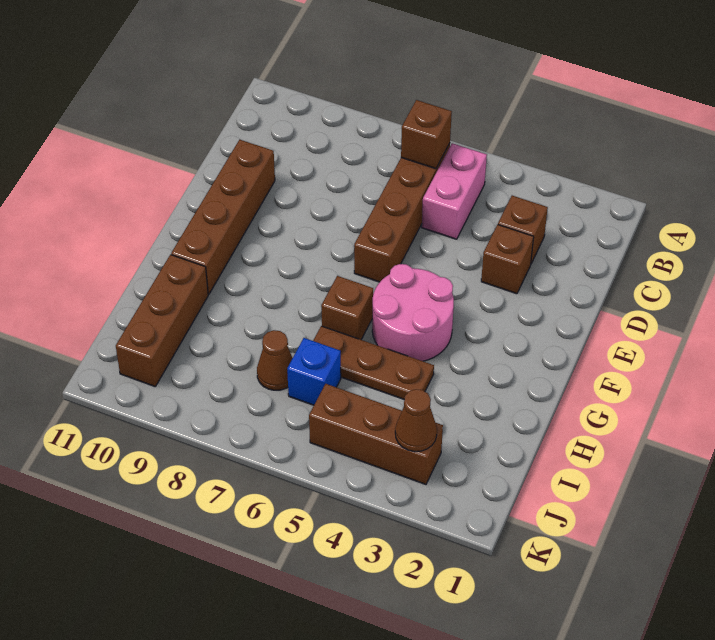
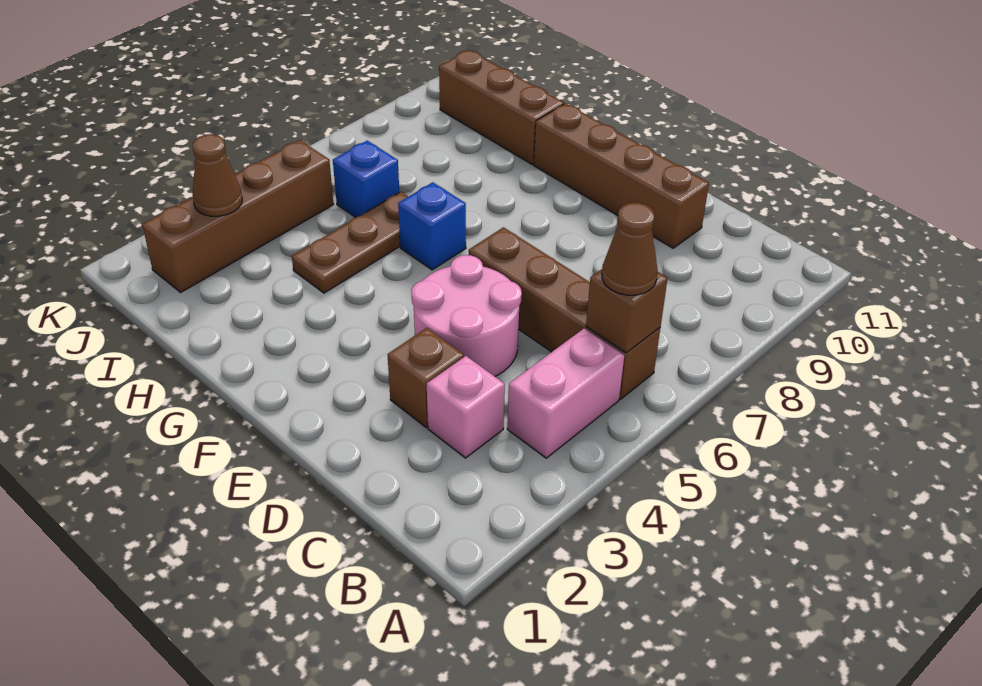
pink brick B5:C5 level 1 -> pink brick B4:B5 level 1
brown brick C3 level 1 -> pink brick C3 level 1
pink round brick F4:G5 level 1 -> pink round brick D4:E5 level 1
brown brick G6 level 1 -> blue brick G6 level 1
brown cone I7 level 1 -> brown cone B6 level 3
brown brick J3:J5 level 1 -> brown brick J2:J5 level 1

